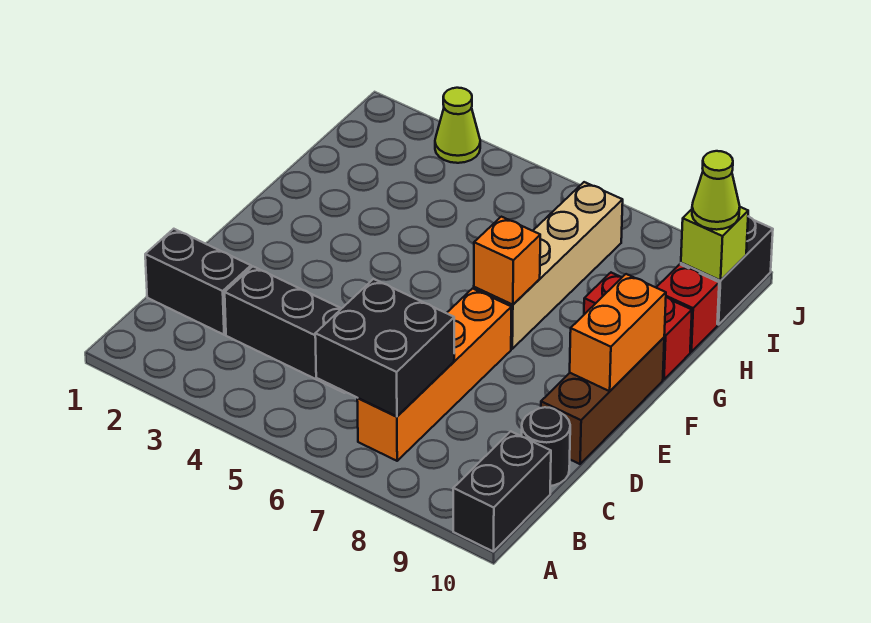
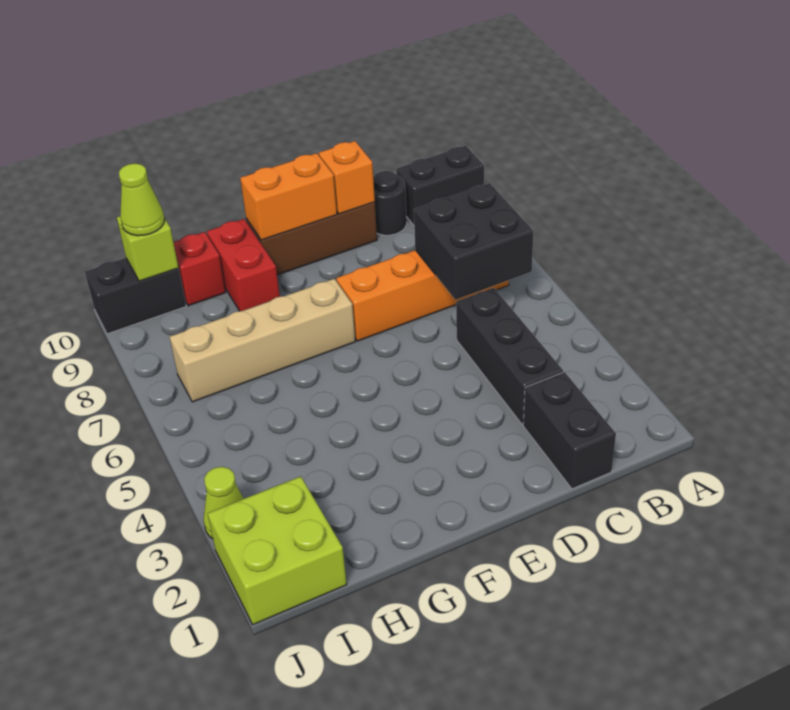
orange brick F7 level 2 -> orange brick D10 level 2
none -> lime brick I1:J2 level 1

